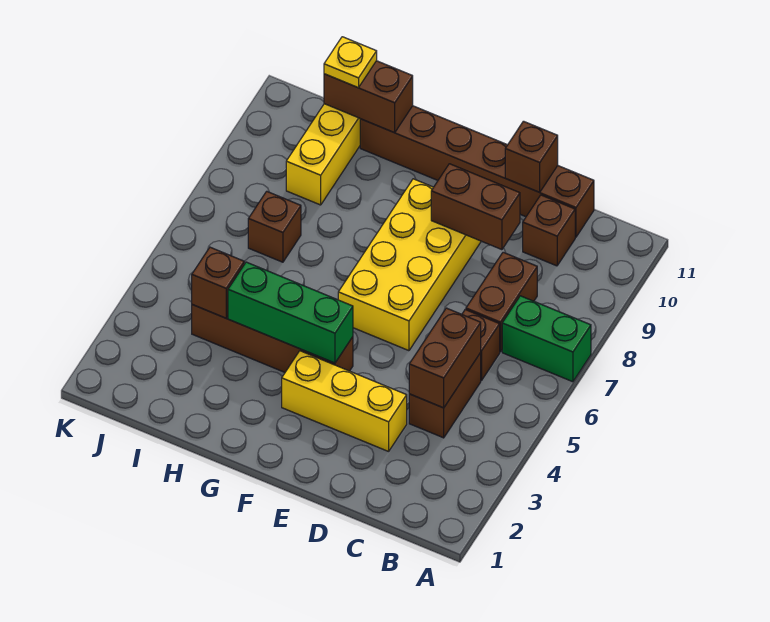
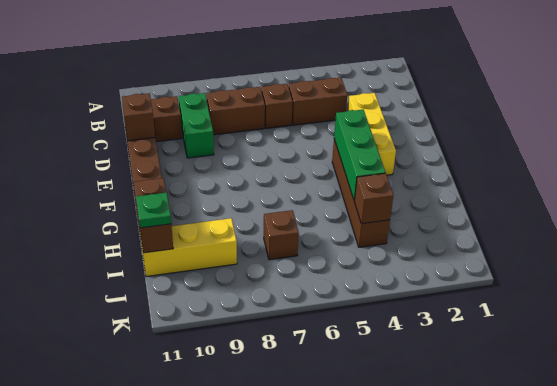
green brick A7:B7 level 1 -> green brick C9:D9 level 1
brown brick C4:C5 level 2 -> none
brown brick D9:E9 level 2 -> none
yellow brick E6:F9 level 1 -> none
yellow plate I11 level 3 -> green plate I11 level 3

